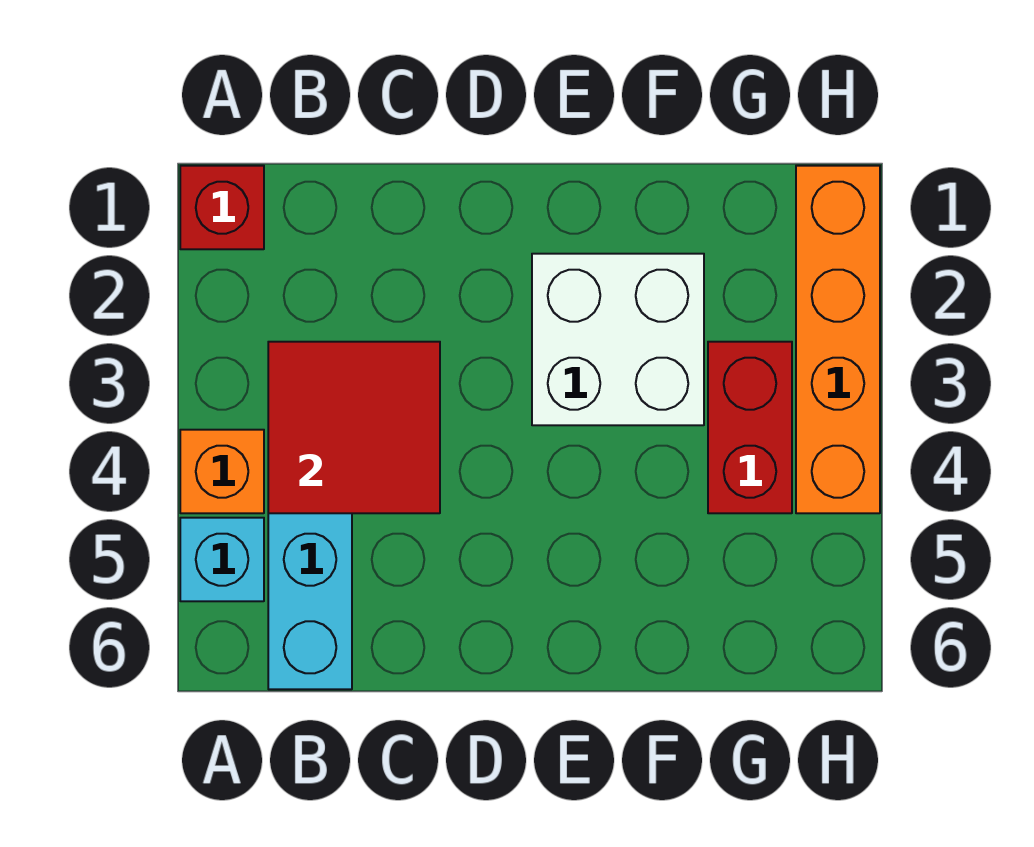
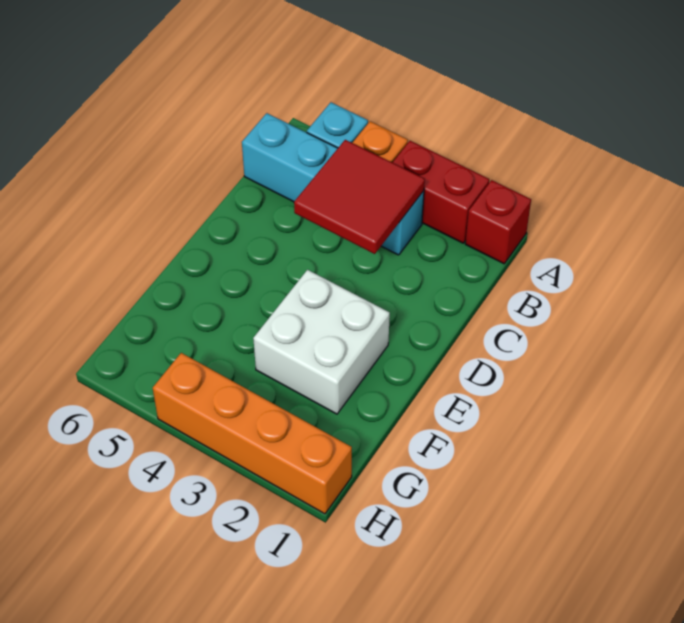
red brick G3:G4 level 1 -> red brick A2:A3 level 1

